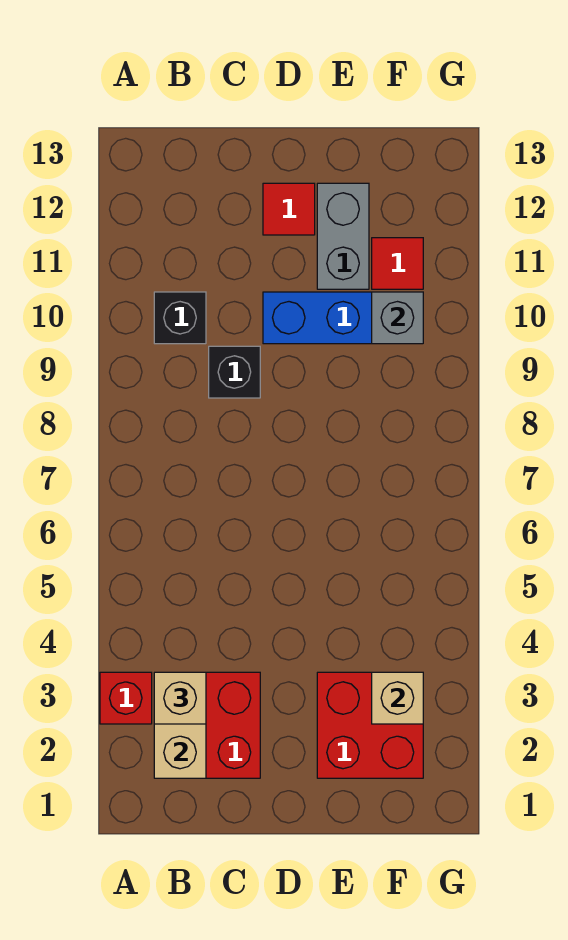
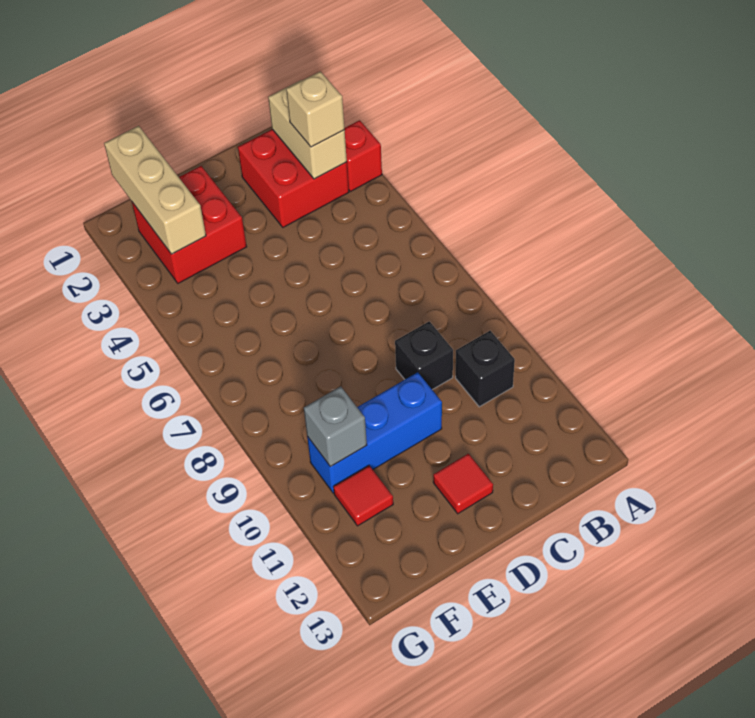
grey brick E11:E12 level 1 -> none
tan brick F3 level 2 -> tan brick F1:F3 level 2

